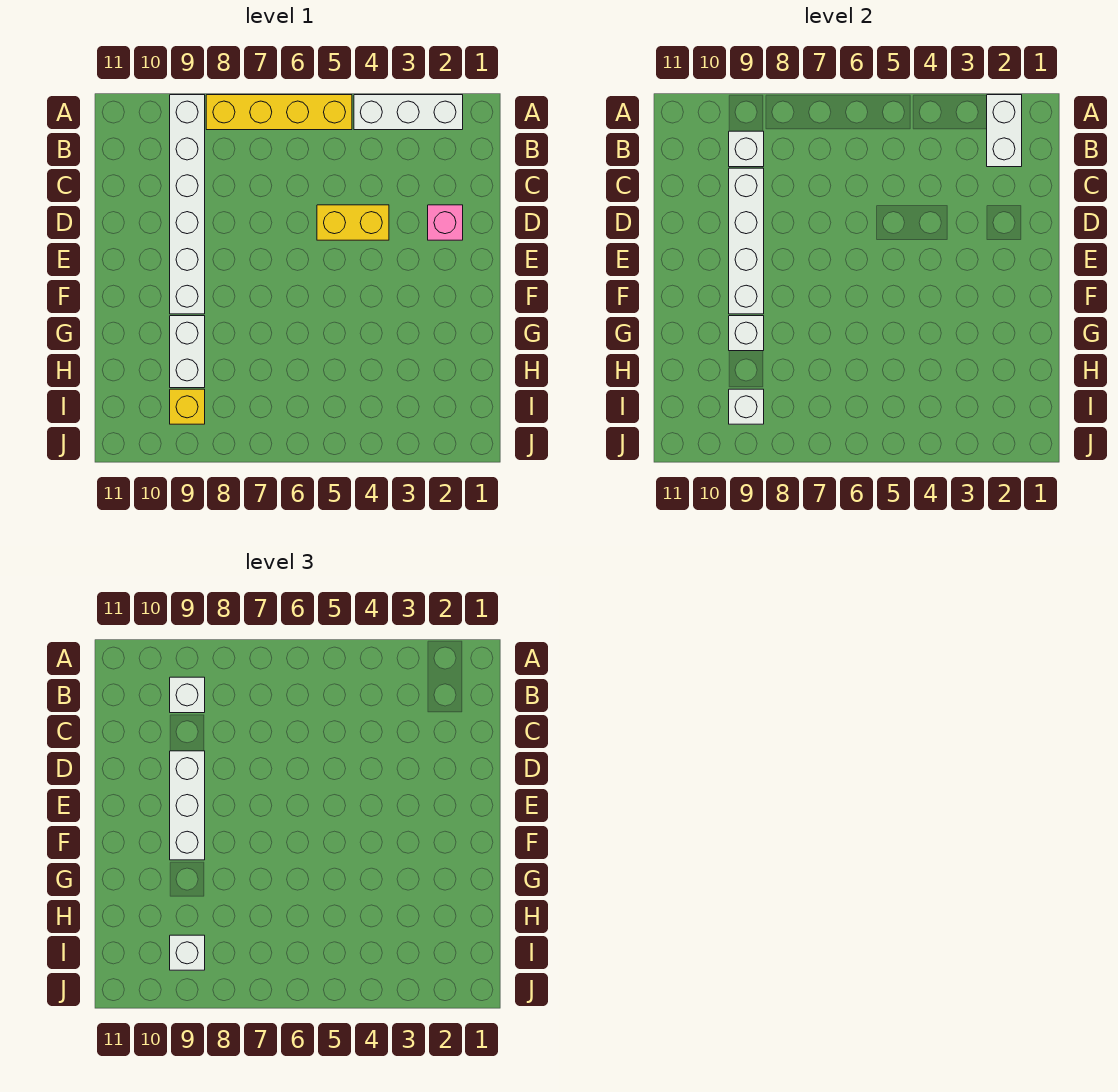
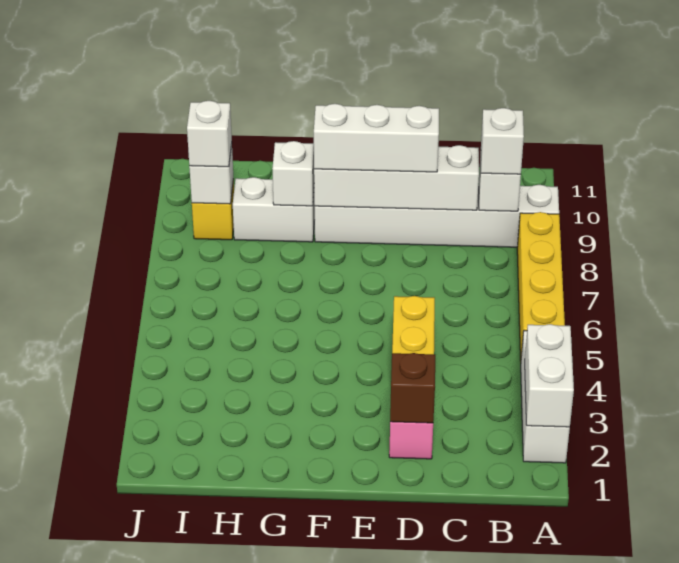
white brick A2:B2 level 2 -> white brick A2:A3 level 2
none -> brown brick D2 level 2

